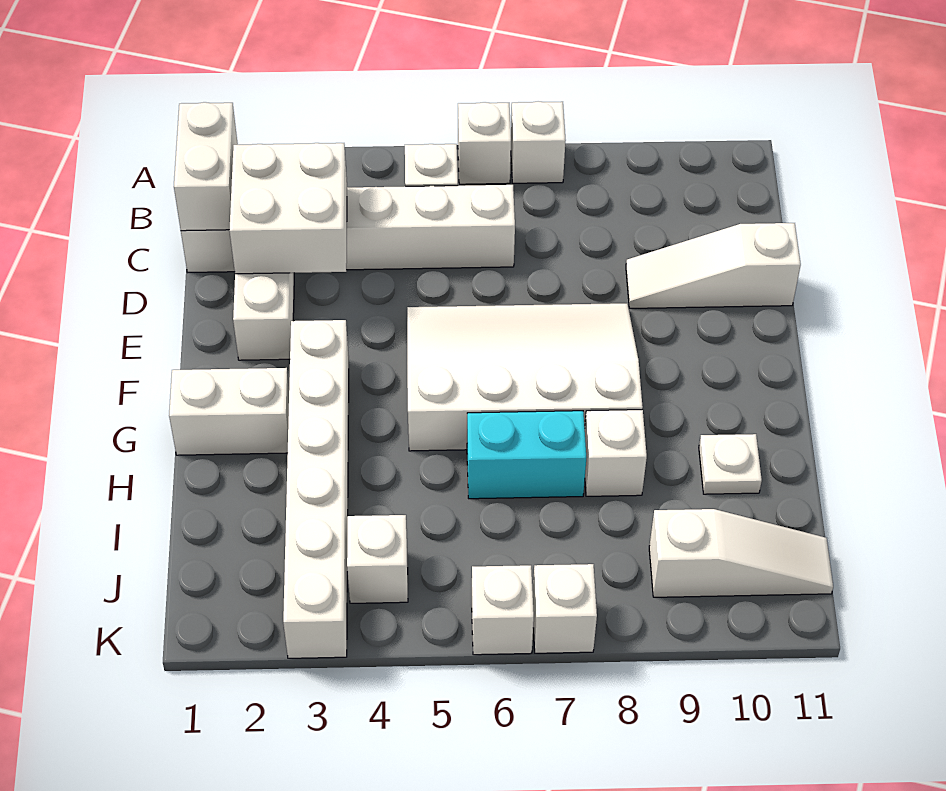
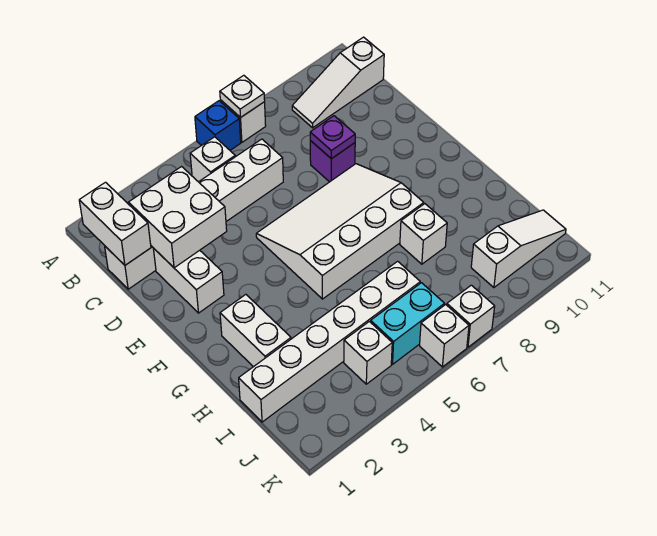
white brick A6 level 1 -> blue brick A6 level 1
none -> purple brick D8 level 1
none -> purple plate D8 level 2
white slope D9:D11 level 1 top 11 -> white slope B9:B11 level 1 top 11
white brick F3:K3 level 1 -> white brick I1:I6 level 1
white brick G1:G2 level 1 -> white brick G2:H2 level 1
cyan brick H6:H7 level 1 -> cyan brick J5:J6 level 1
white plate H10 level 1 -> white plate A7 level 2

